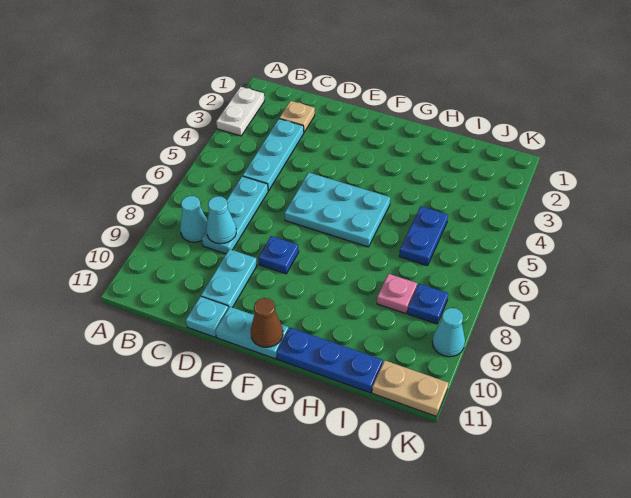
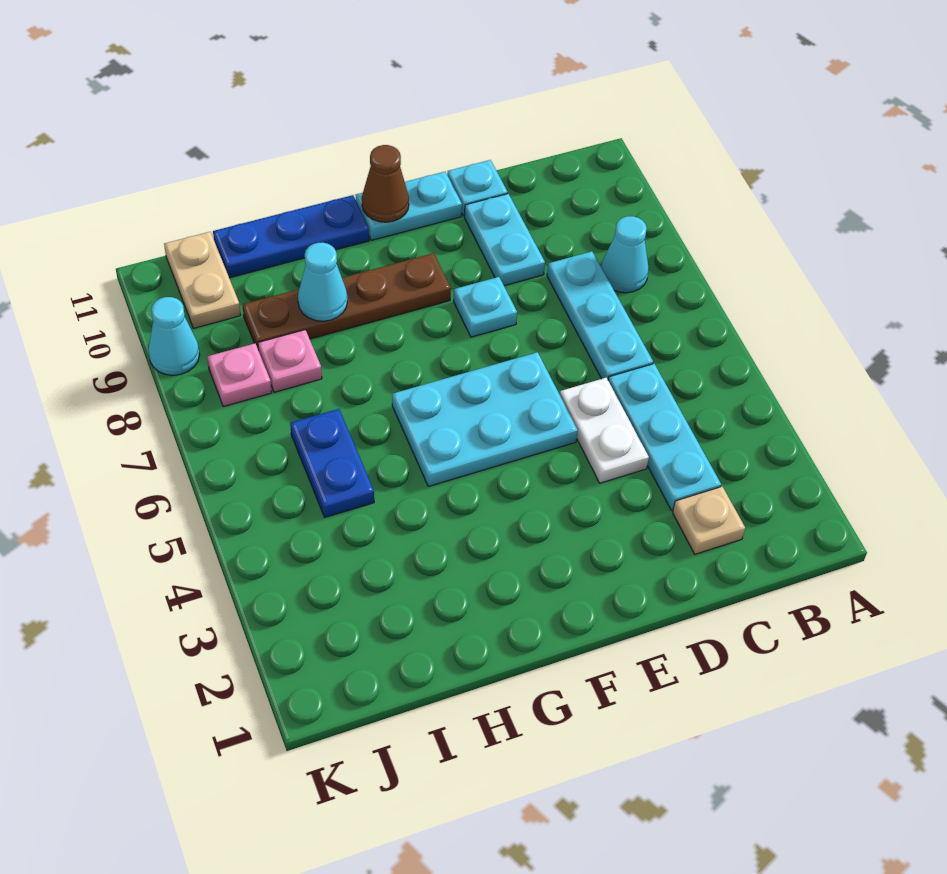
white plate A2:A3 level 1 -> white plate D4:D5 level 1
cyan cone C8 level 2 -> cyan cone H9 level 2
blue plate E8 level 1 -> cyan plate E8 level 1
none -> brown plate F9:I9 level 1
blue plate J8 level 1 -> pink plate J8 level 1
tan plate J11:K11 level 1 -> tan plate J10:J11 level 1

